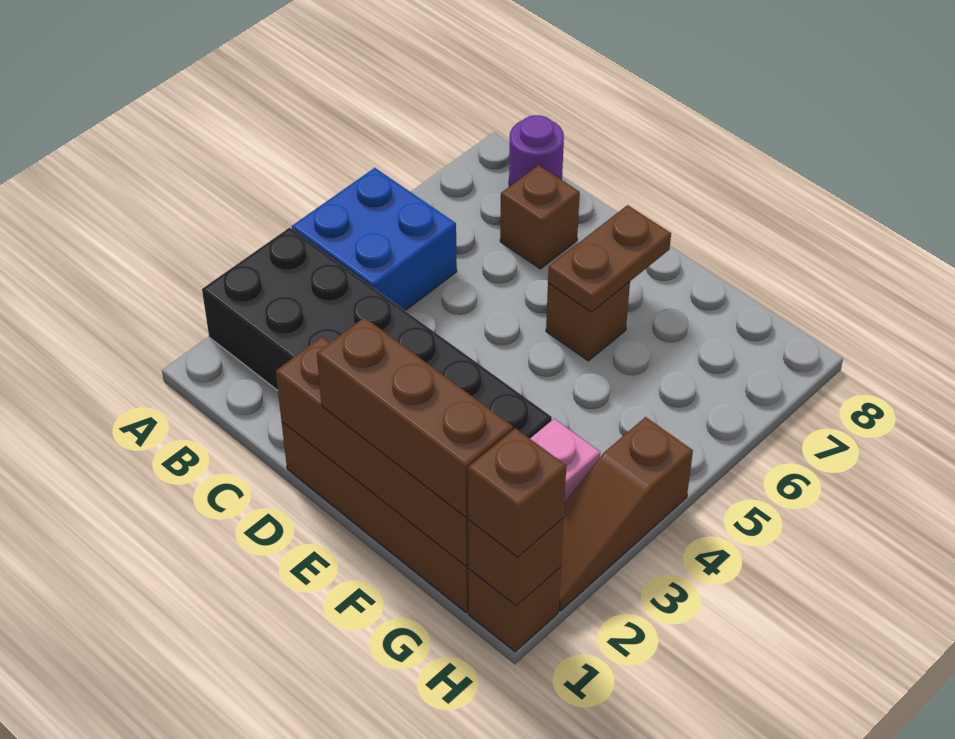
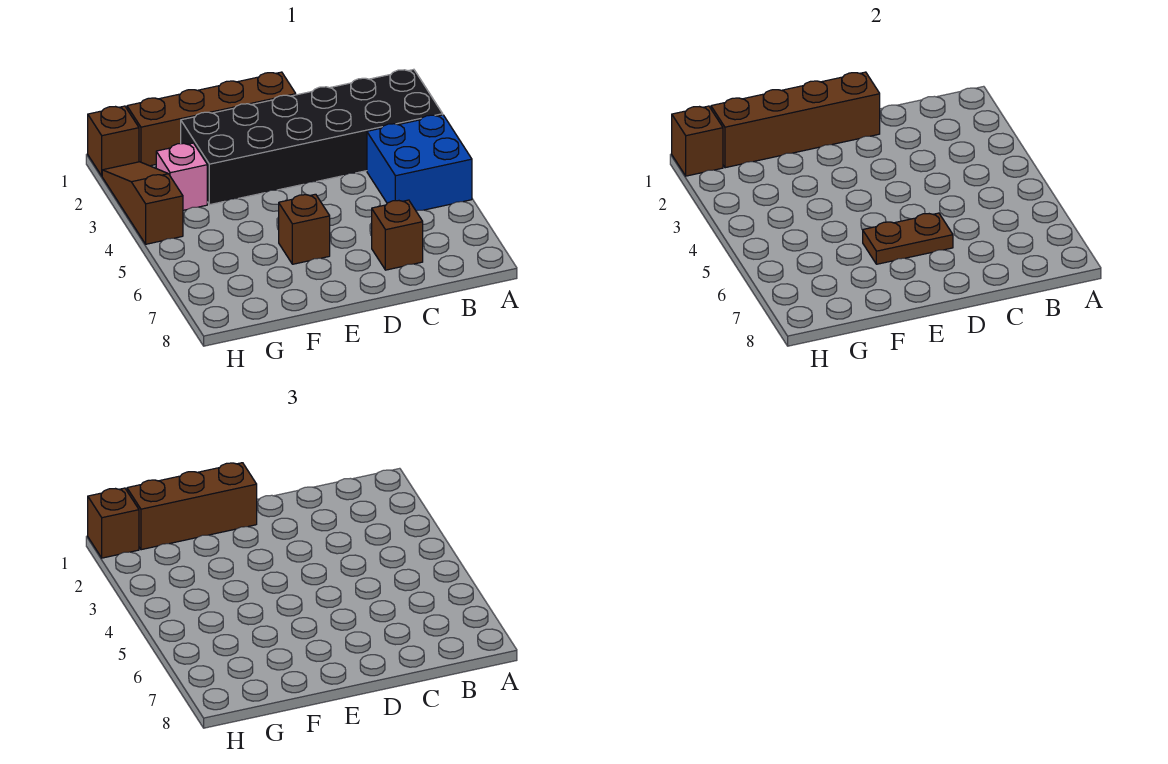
purple round brick B8 level 1 -> none
brown plate E6:E7 level 2 -> brown plate D6:E6 level 2

